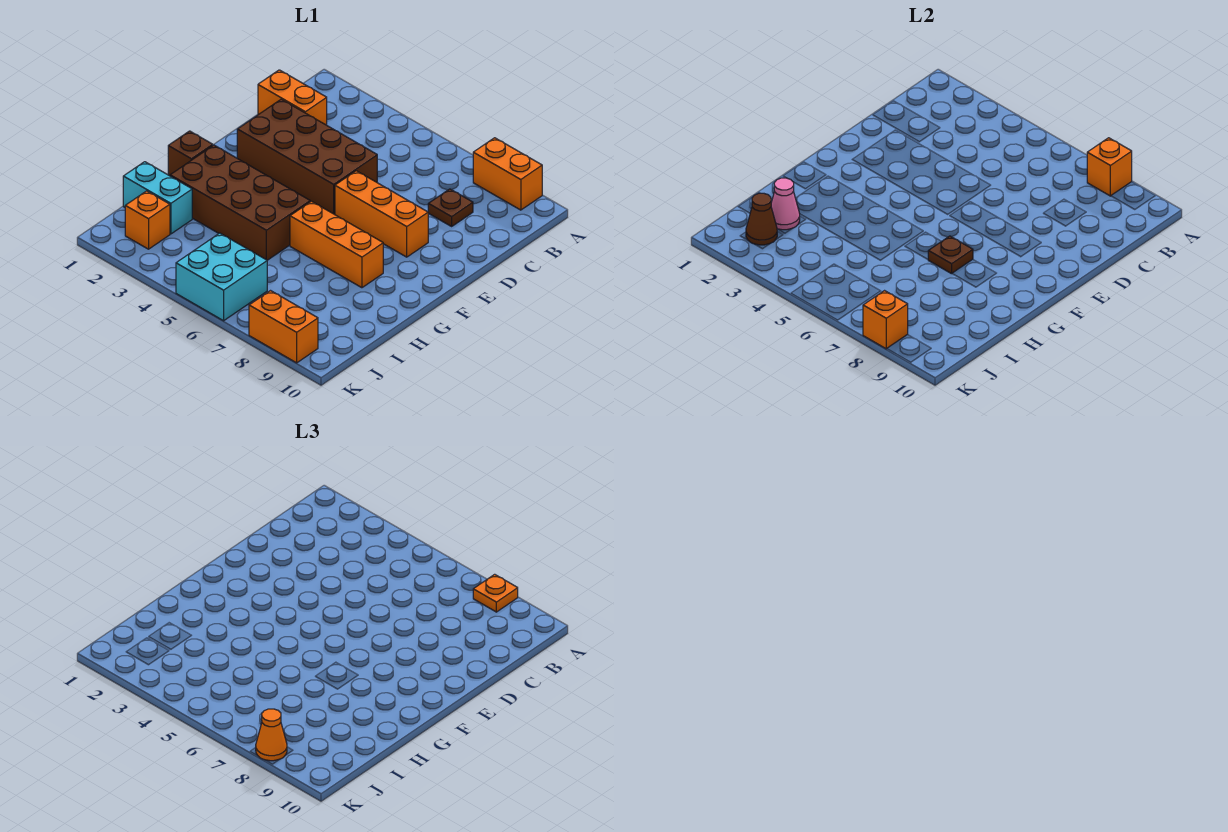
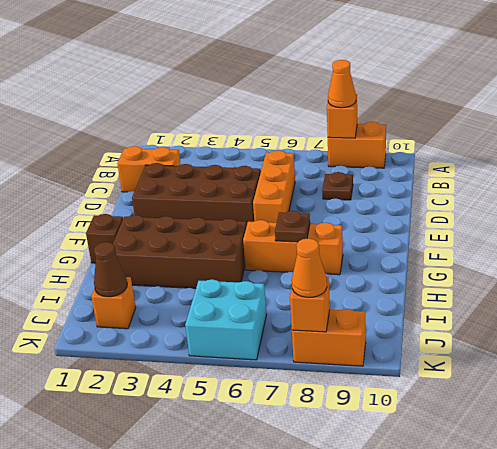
orange plate A8 level 3 -> orange cone A8 level 3
orange brick E6:E8 level 1 -> orange brick C6:E6 level 1
cyan brick I1:I2 level 1 -> none
pink cone I2 level 2 -> none

